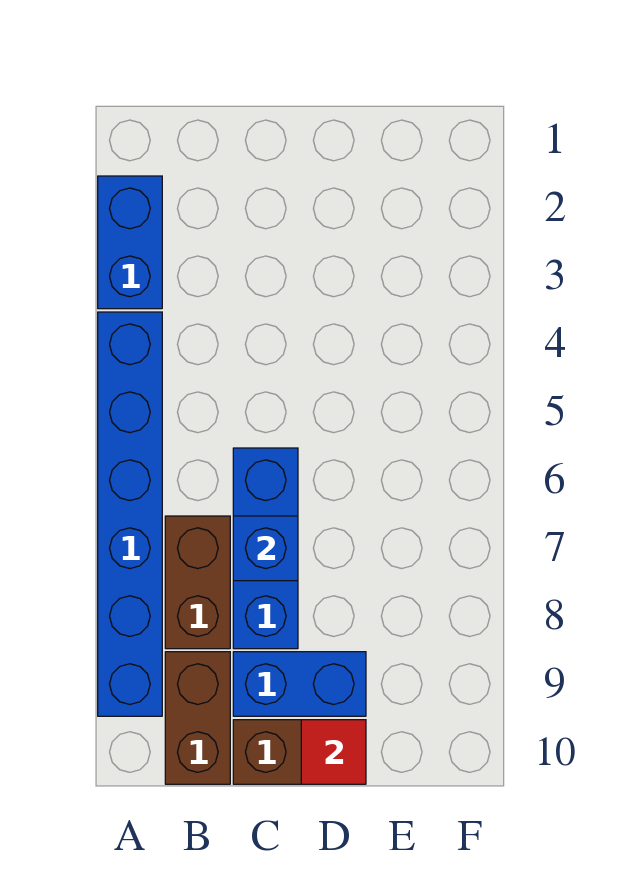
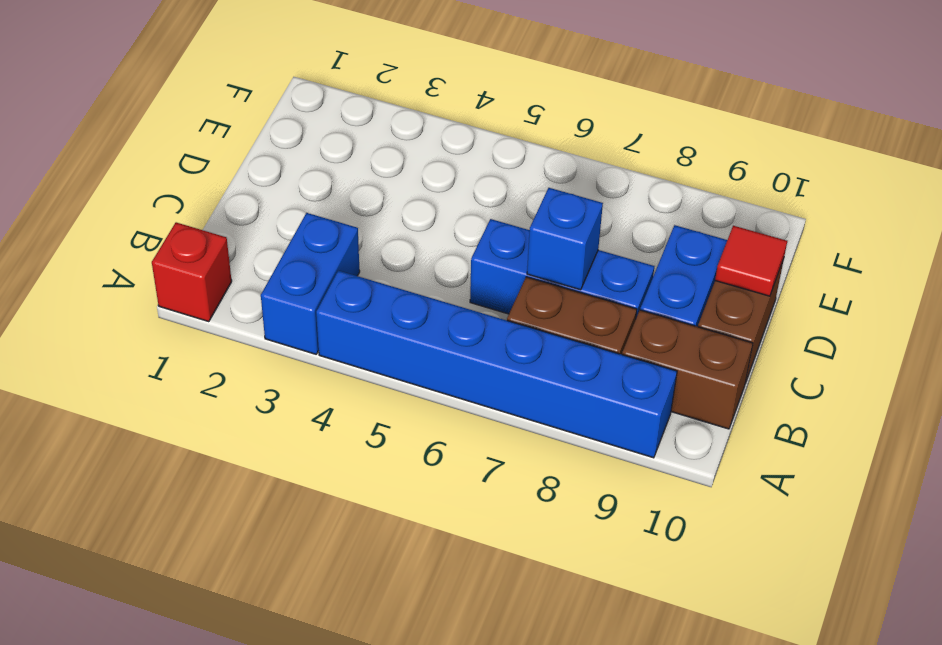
none -> red brick A1 level 1
blue brick A2:A3 level 1 -> blue brick A3:B3 level 1

